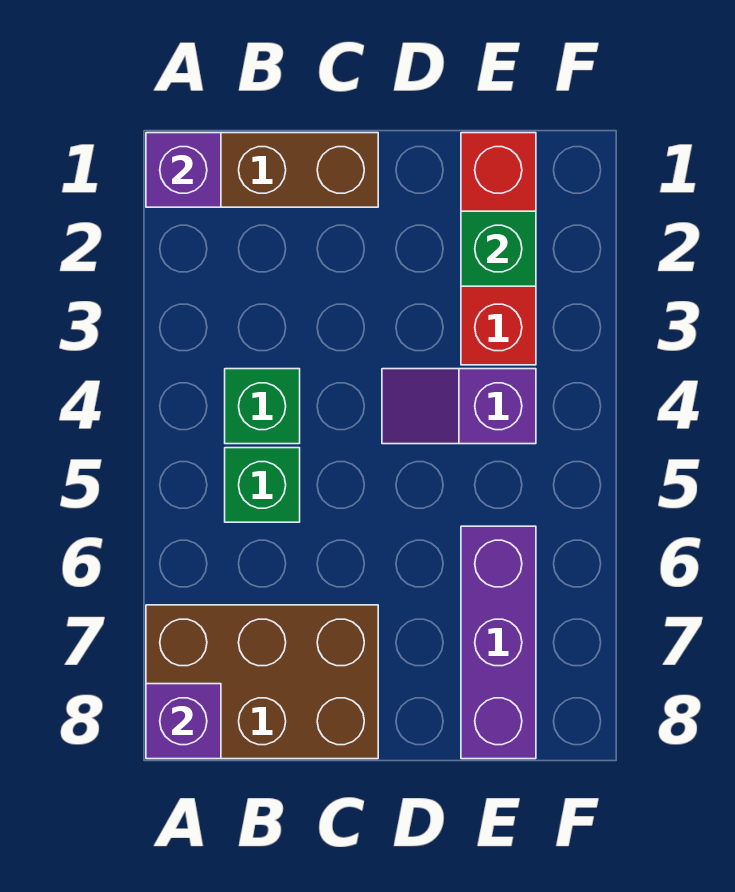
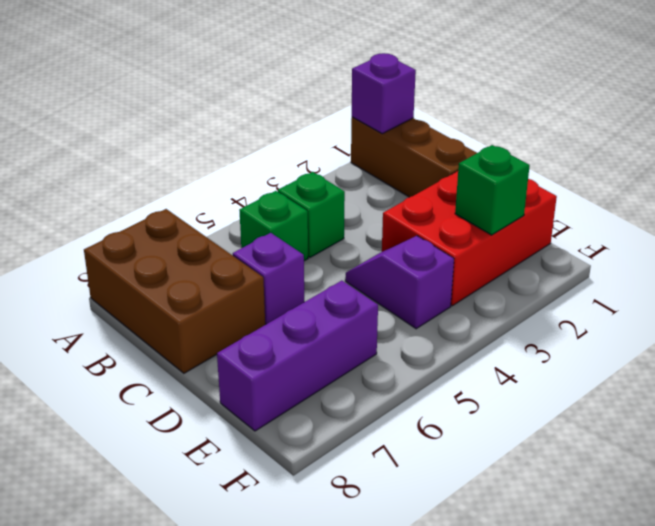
purple brick A8 level 2 -> purple brick C6 level 1
red brick E1:E3 level 1 -> red brick D1:E3 level 1

